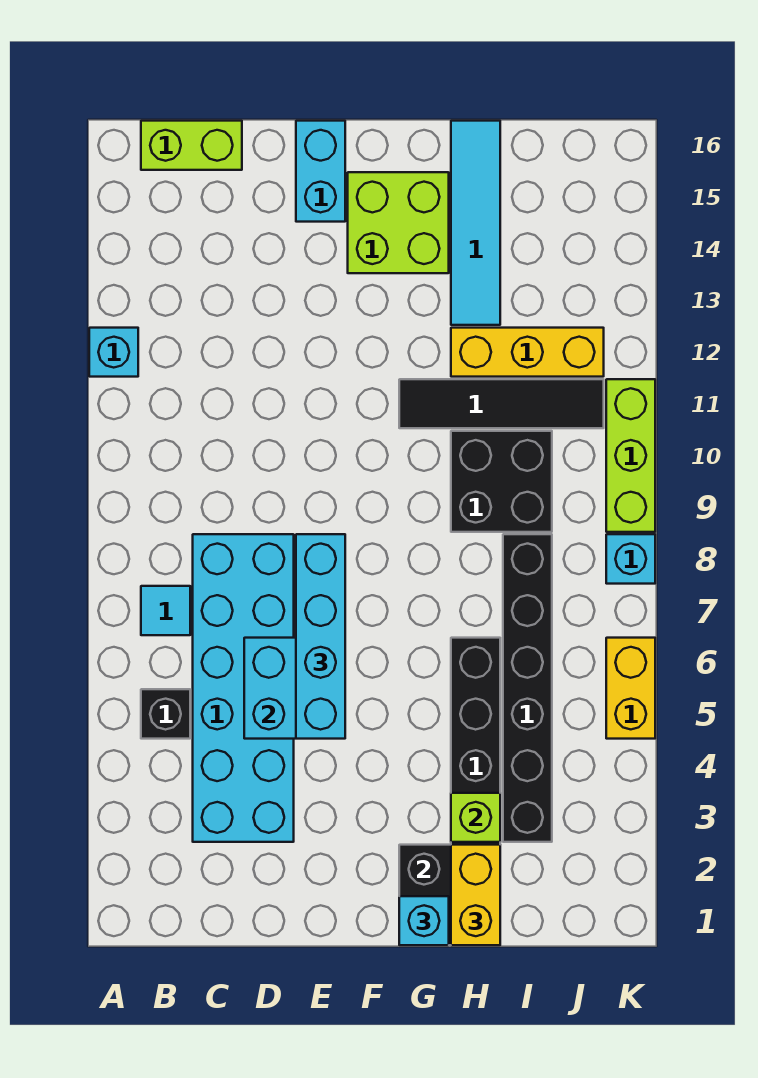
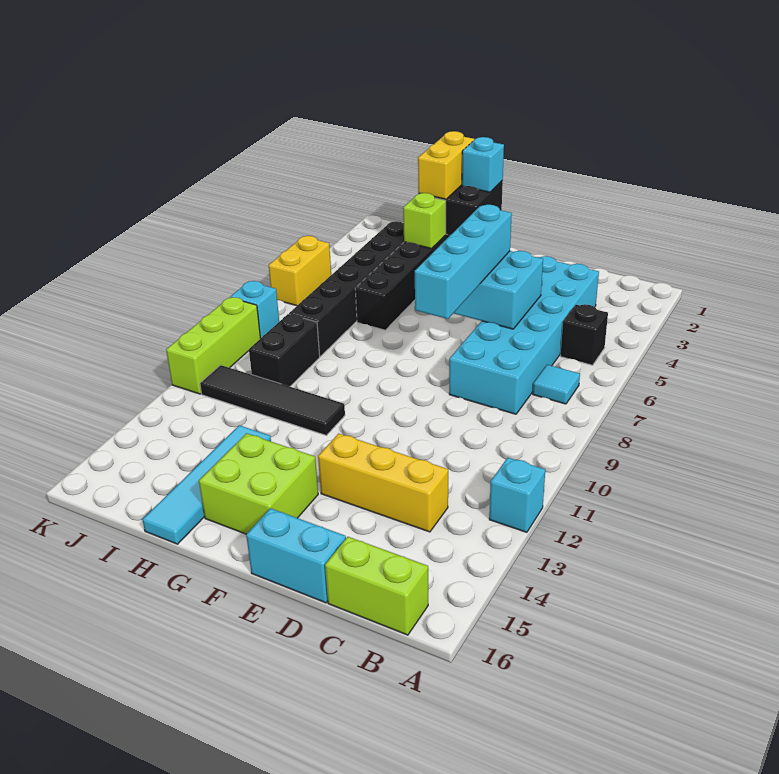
cyan brick E15:E16 level 1 -> cyan brick D16:E16 level 1
black brick H9:I10 level 1 -> black brick I9:I10 level 1
yellow brick H12:J12 level 1 -> yellow brick C13:E13 level 1

